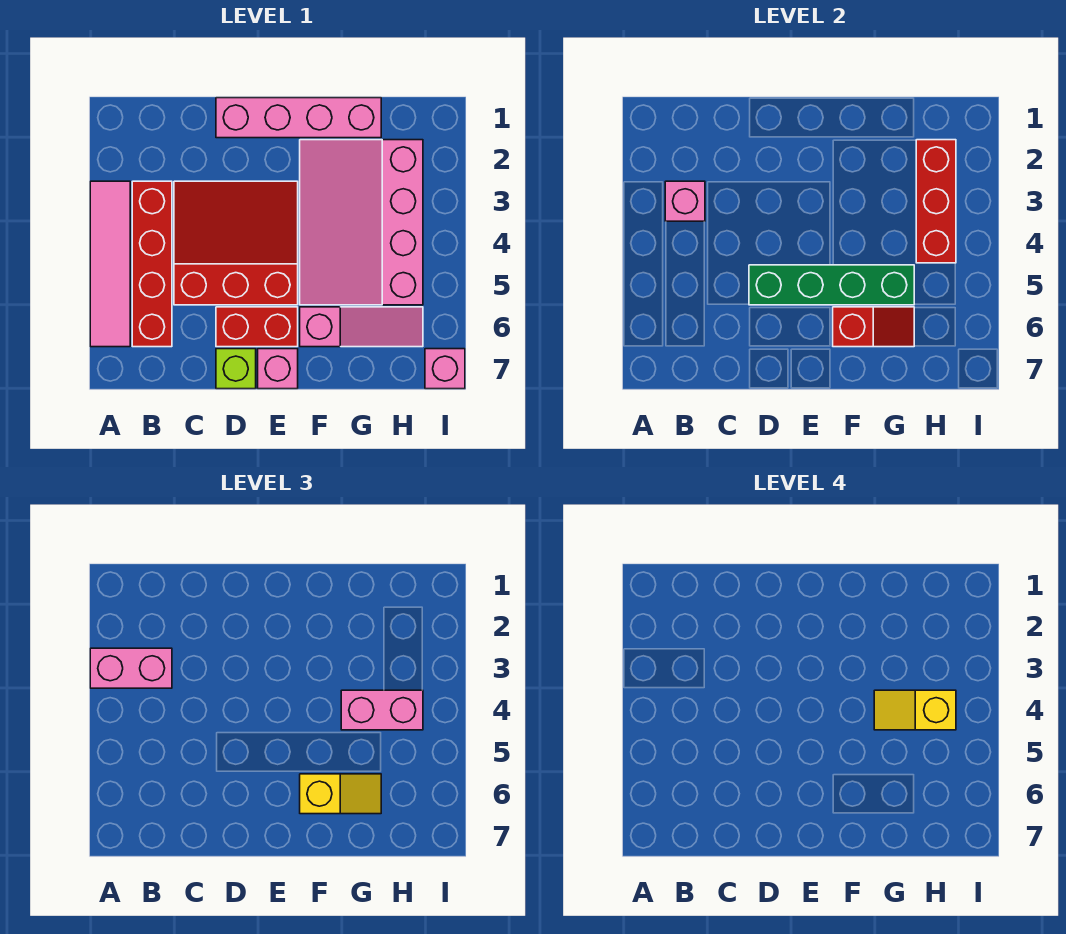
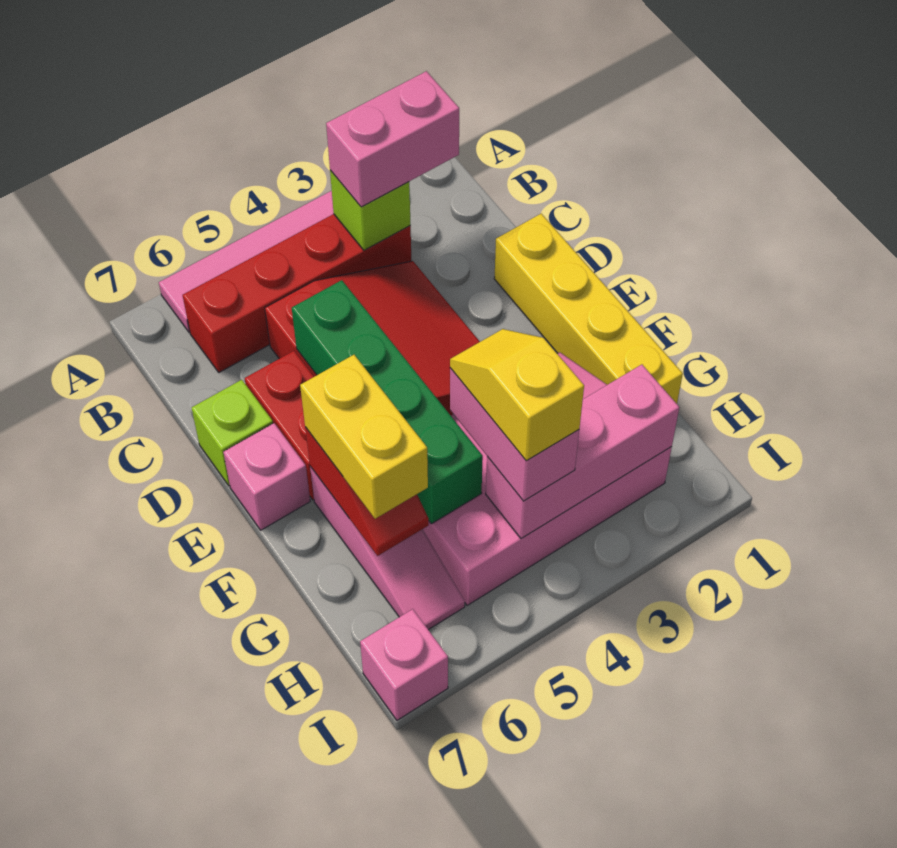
pink brick A3:B3 level 3 -> pink brick B2:B3 level 3
pink brick B3 level 2 -> lime brick B3 level 2
pink brick D1:G1 level 1 -> yellow brick D1:G1 level 1
yellow slope F6:G6 level 3 top F -> yellow brick F6:G6 level 3
red brick H2:H4 level 2 -> pink brick H2:H4 level 2

